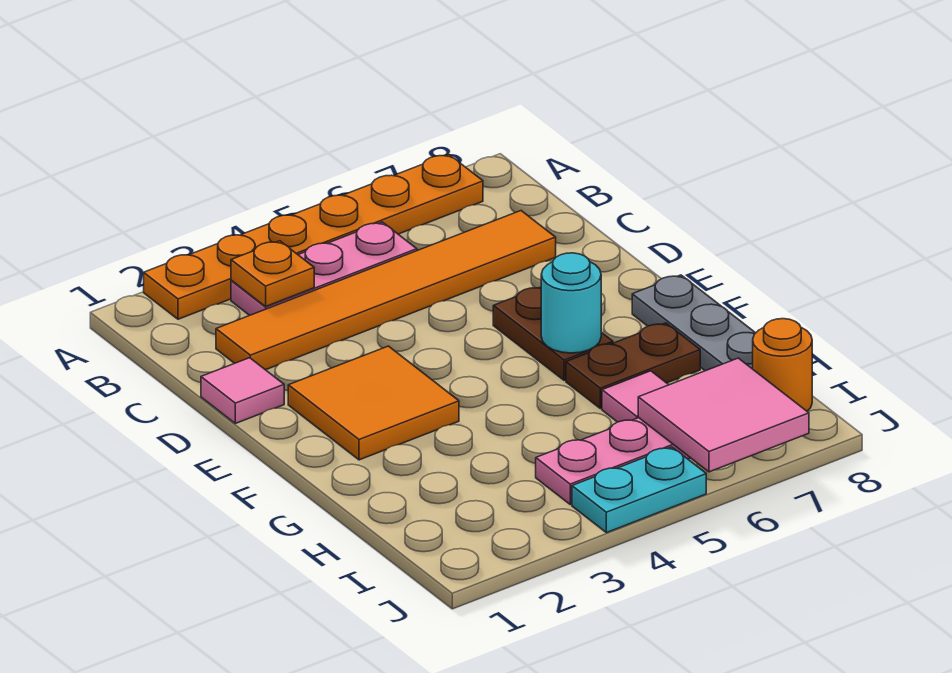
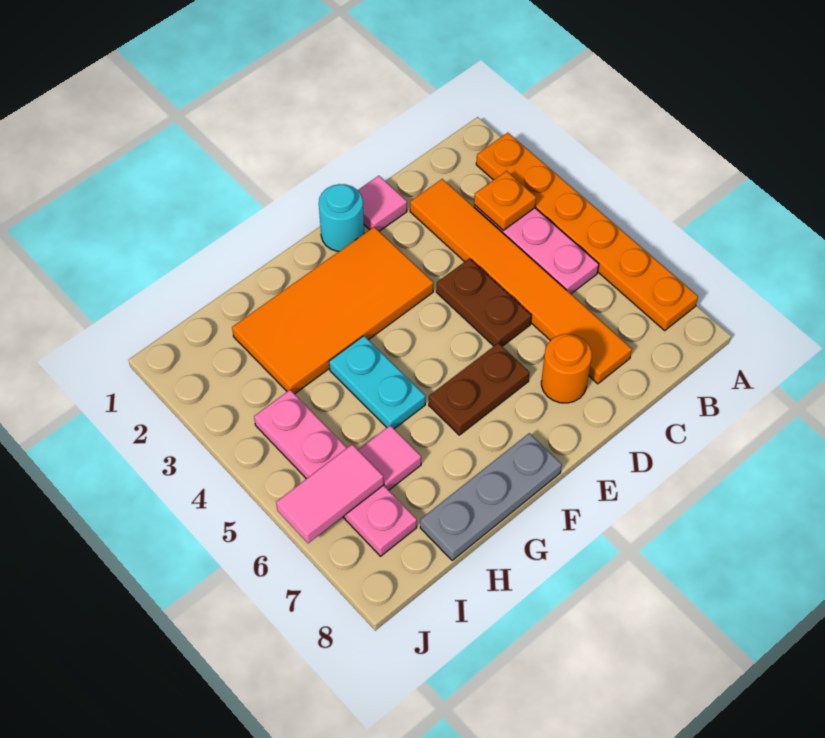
orange tile E2:F3 level 1 -> orange tile E2:H3 level 1
cyan round brick F6 level 2 -> cyan round brick E1 level 1
brown plate G6:G7 level 1 -> brown plate D4:D5 level 1
pink tile I6:J7 level 2 -> pink tile I6:J6 level 2
orange round brick I8 level 1 -> orange round brick D7 level 1
cyan plate J4:J5 level 1 -> cyan plate G4:G5 level 1

